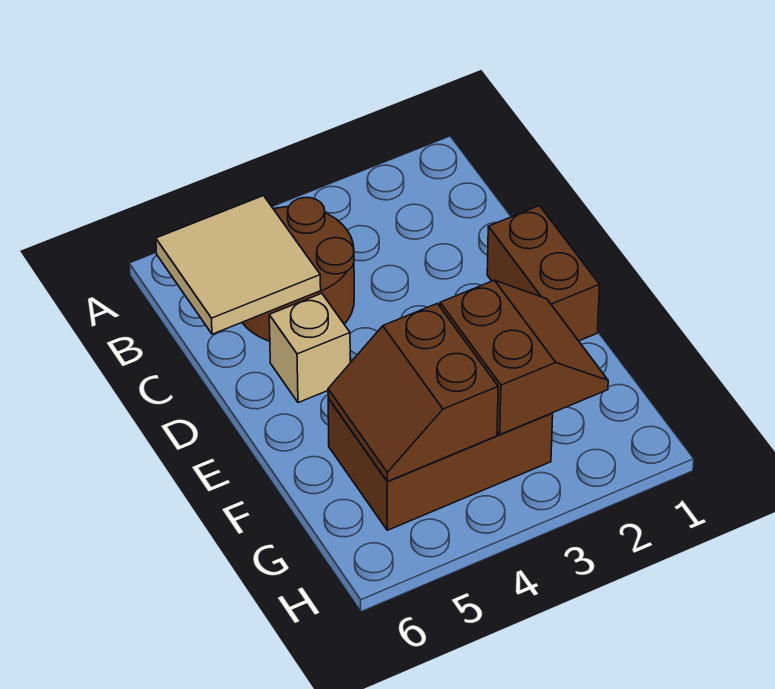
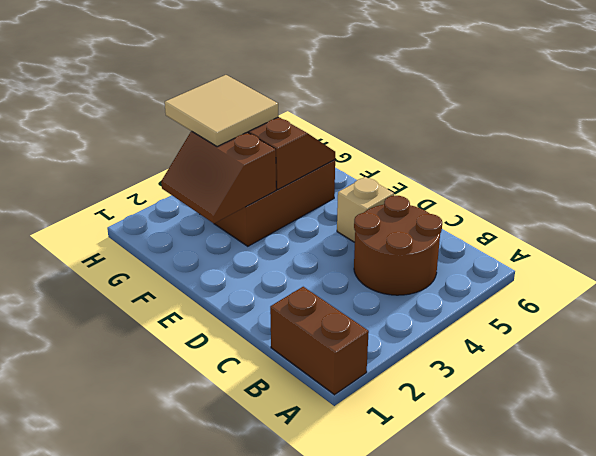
tan tile B5:C6 level 2 -> tan tile G3:H4 level 3
brown brick D1:E1 level 1 -> brown brick A1:B1 level 1

